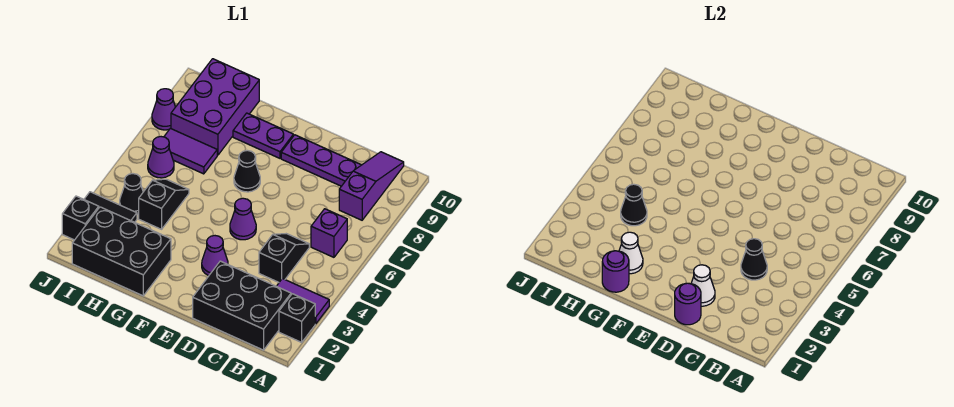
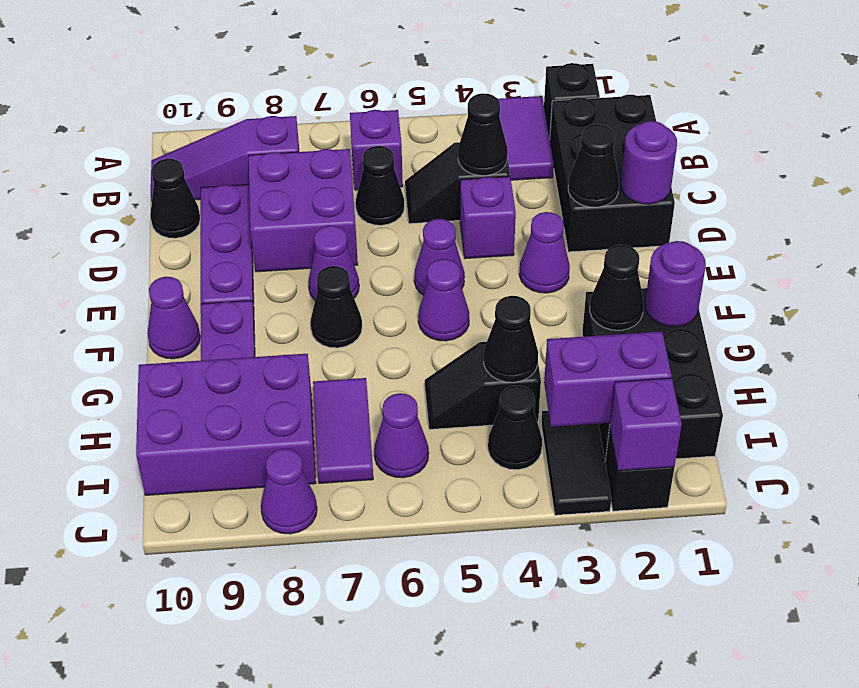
none -> black cone C6 level 1
none -> purple brick C7:D8 level 1
none -> black cone C10 level 1
white cone D2 level 2 -> black cone D2 level 2
none -> purple brick D4 level 1
none -> purple cone E7 level 1
none -> purple cone F5 level 1
none -> purple cone F10 level 1
white cone G2 level 2 -> black cone G2 level 2
none -> purple brick I2:I3 level 2
none -> purple brick J2 level 2

